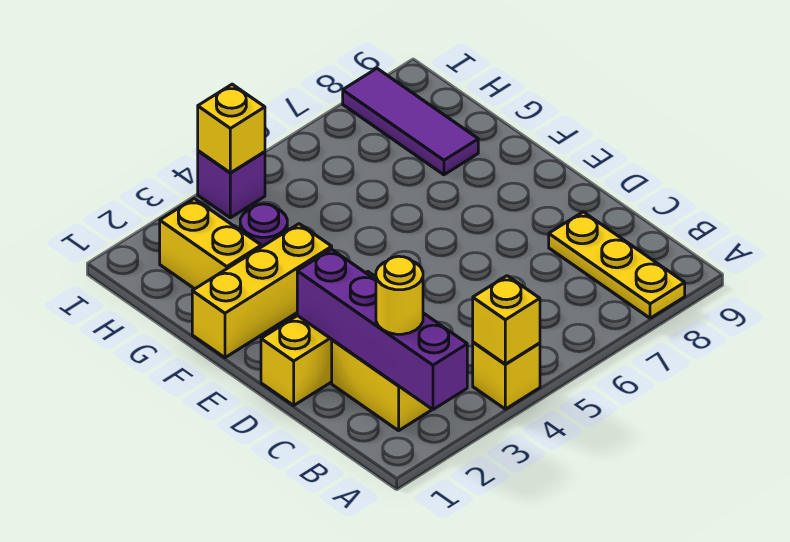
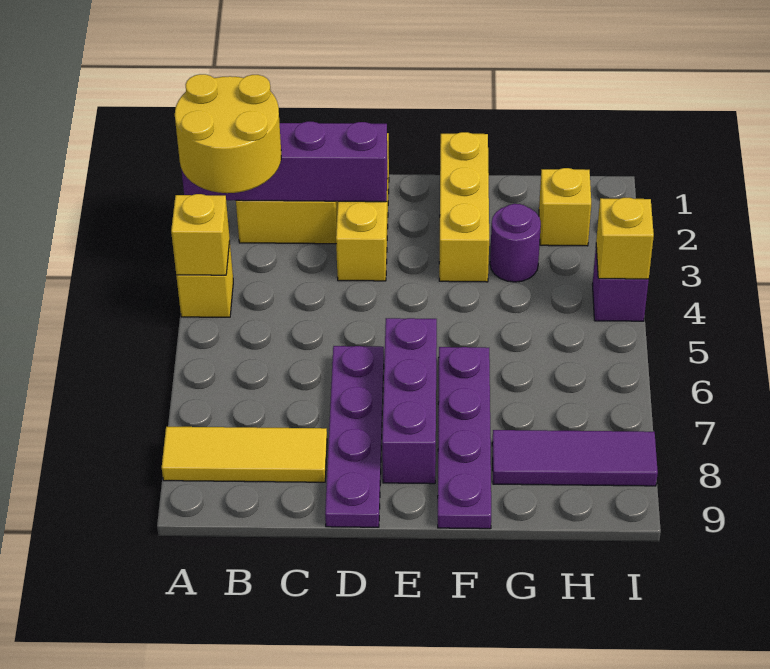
yellow plate A8:C8 level 1 -> yellow tile A8:C8 level 1
yellow round brick B2 level 3 -> yellow round brick A2:B3 level 3
none -> purple plate D6:D9 level 1
none -> purple brick E6:E8 level 1
none -> purple plate F6:F9 level 1
yellow brick G2:H2 level 1 -> yellow brick H2 level 1

